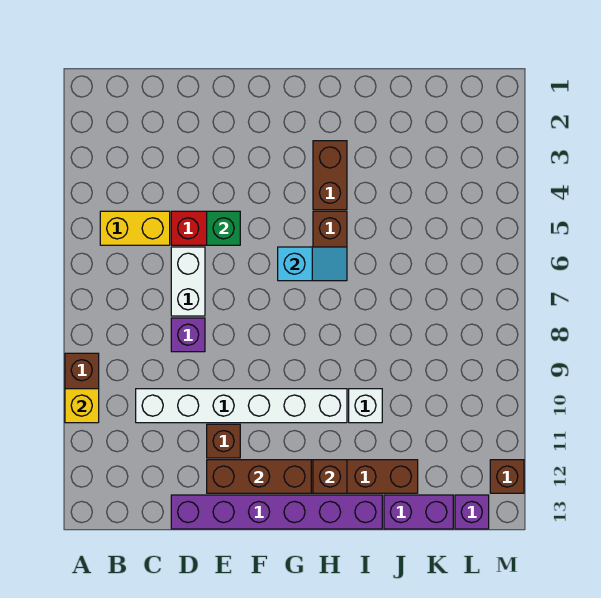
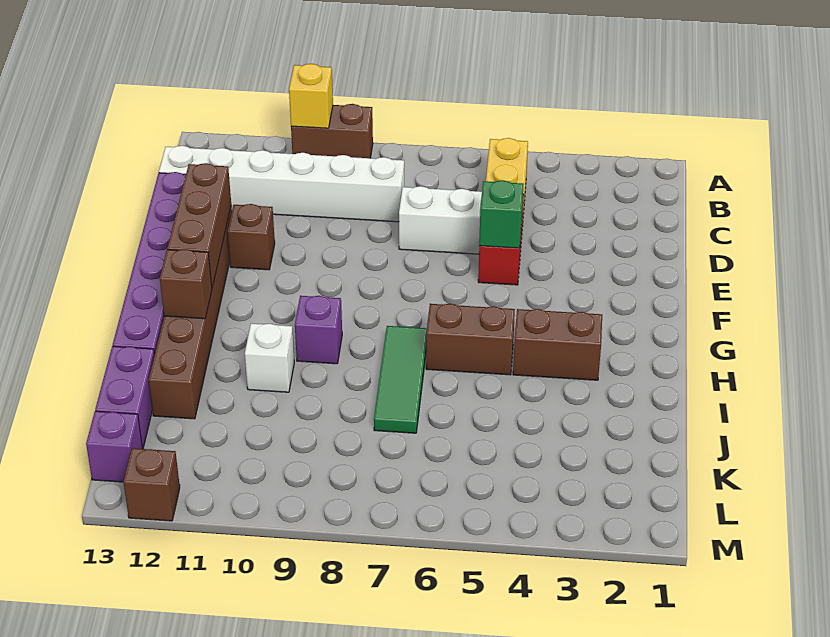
white brick C10:H10 level 1 -> white brick C8:C13 level 1
purple brick D8 level 1 -> purple brick H9 level 1
cyan slope G6:H6 level 2 top G -> none
none -> green tile H7:J7 level 1

